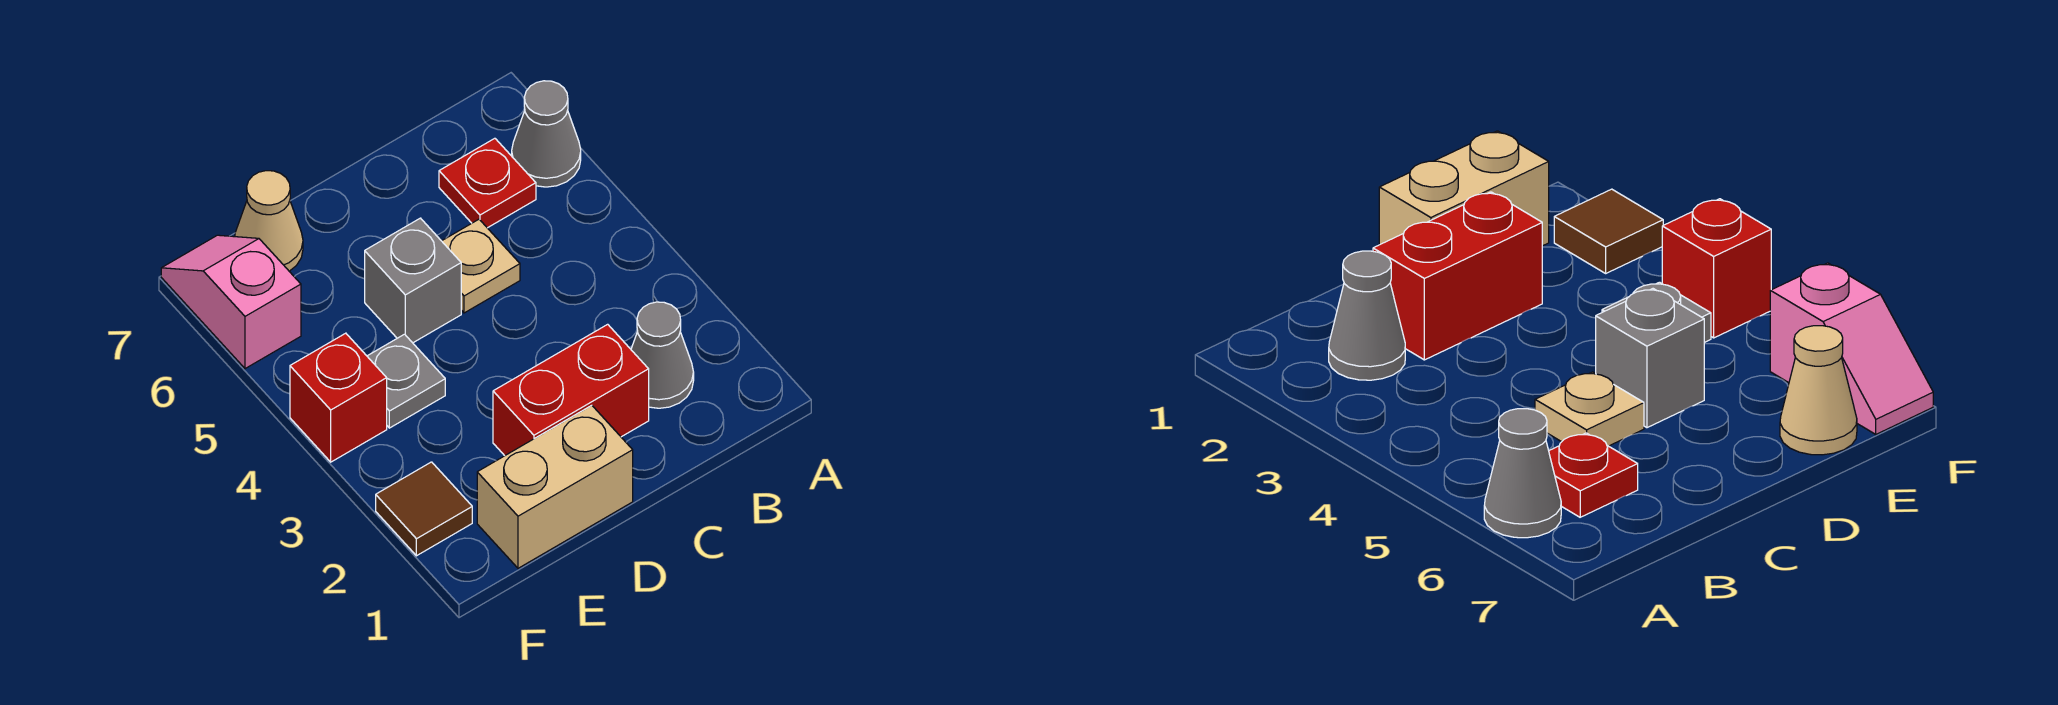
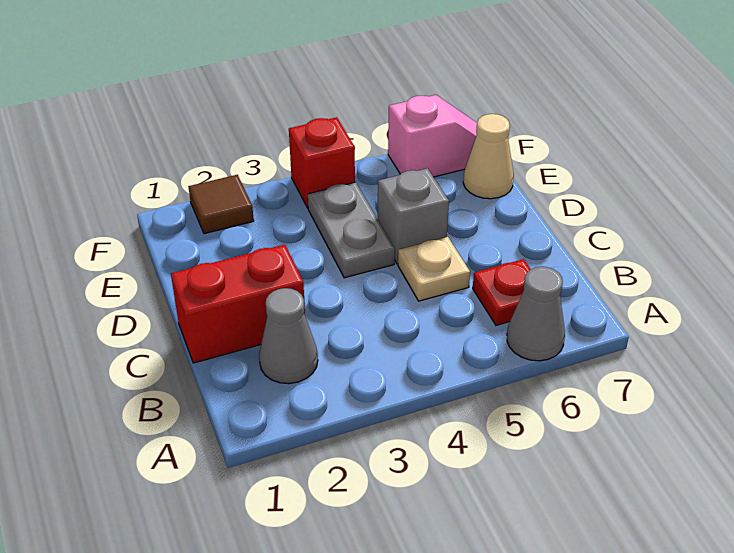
red brick C2:D2 level 1 -> red brick C1:C2 level 1
tan brick D1:E1 level 1 -> none
grey plate E4 level 1 -> grey plate D4:E4 level 1

